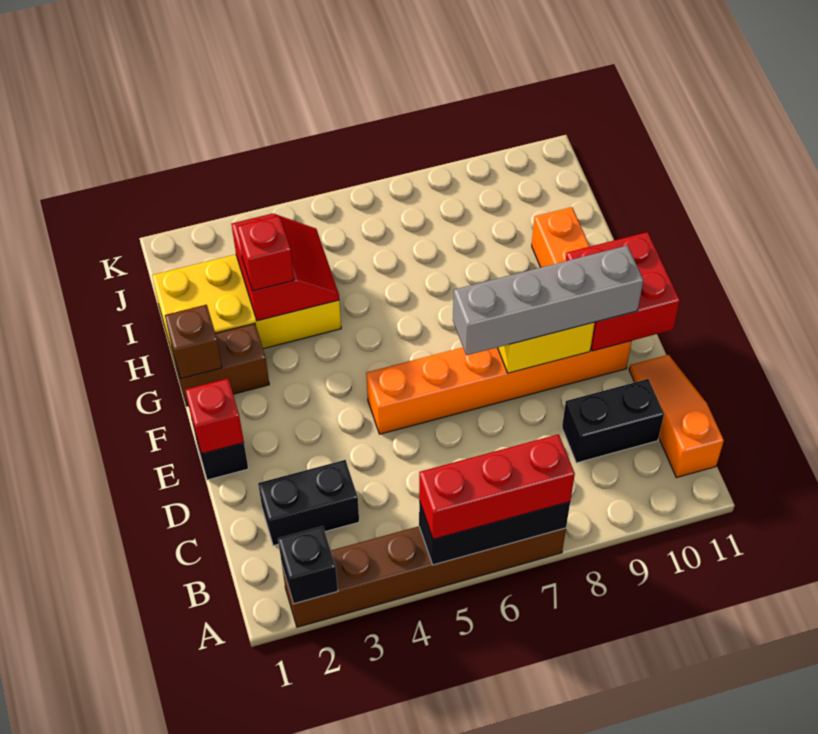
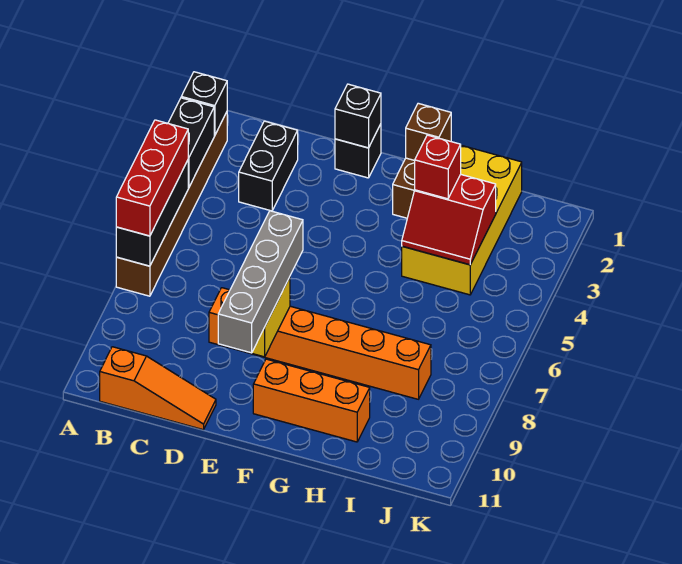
black brick C9:C10 level 1 -> black brick A3:A4 level 2
red brick E1 level 2 -> black brick E1 level 2
orange brick E5:E10 level 1 -> orange brick D8:I8 level 1
red brick E10:F11 level 2 -> none

